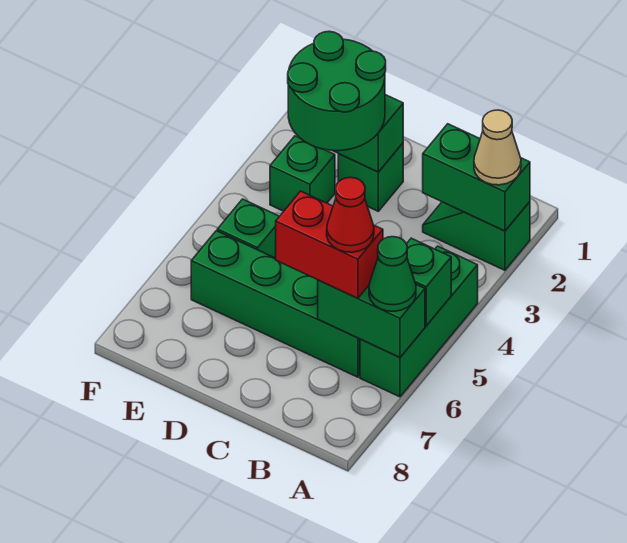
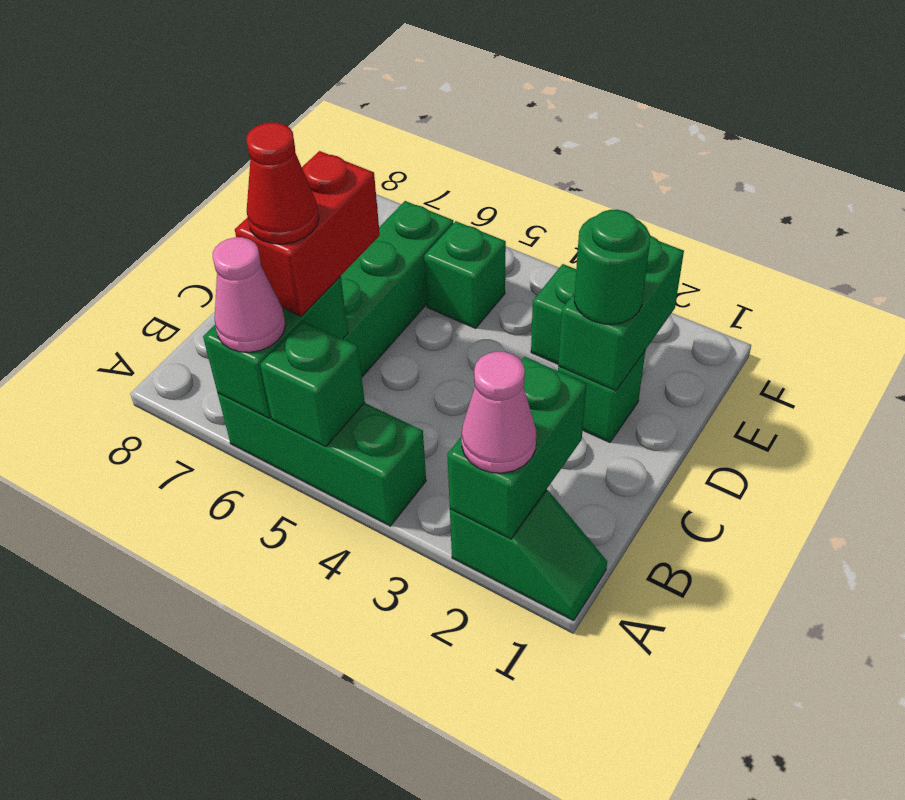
green slope A2:B2 level 1 top A -> green slope A1:A2 level 1 top 2
tan cone A2 level 3 -> pink cone A2 level 3
green cone A6 level 3 -> pink cone A6 level 3
green round brick D2:E3 level 3 -> green round brick D2 level 3

